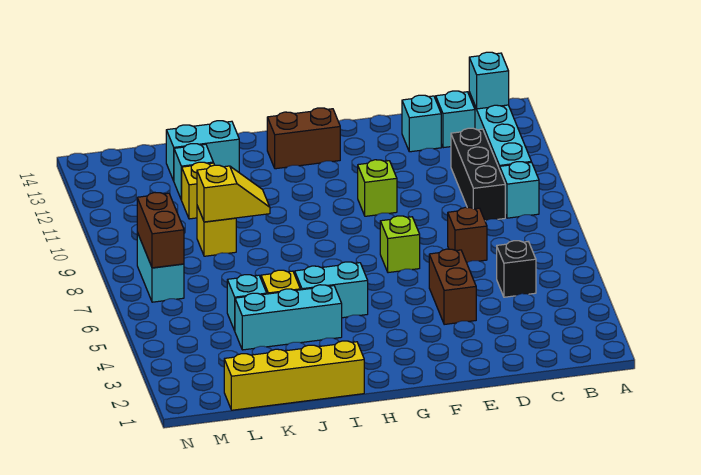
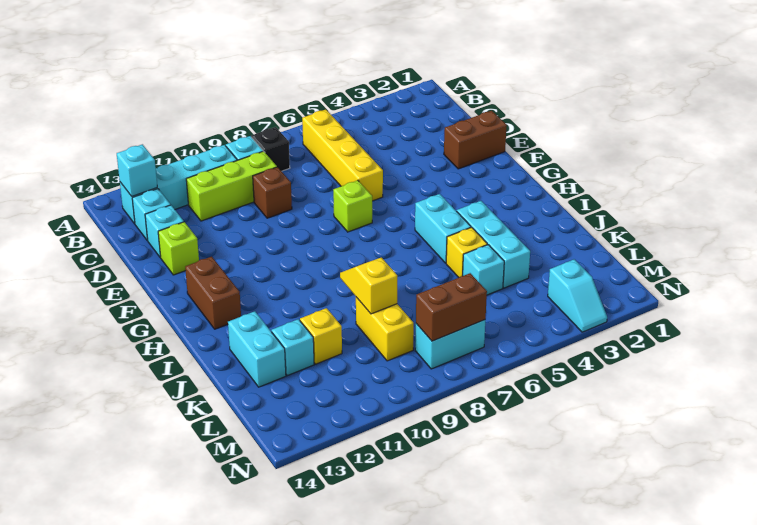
black brick C5 level 1 -> black brick B8 level 1
black brick C9:C11 level 1 -> lime brick C9:C11 level 1
brown brick D7 level 1 -> brown brick D9 level 1
brown brick E4:E5 level 1 -> brown brick E1:E2 level 1
lime brick F10 level 1 -> lime brick E13 level 1
yellow brick I1:L1 level 1 -> yellow brick B6:E6 level 1
yellow brick K9 level 1 -> yellow brick K9:L9 level 1
none -> cyan slope M3:N3 level 1 top M

